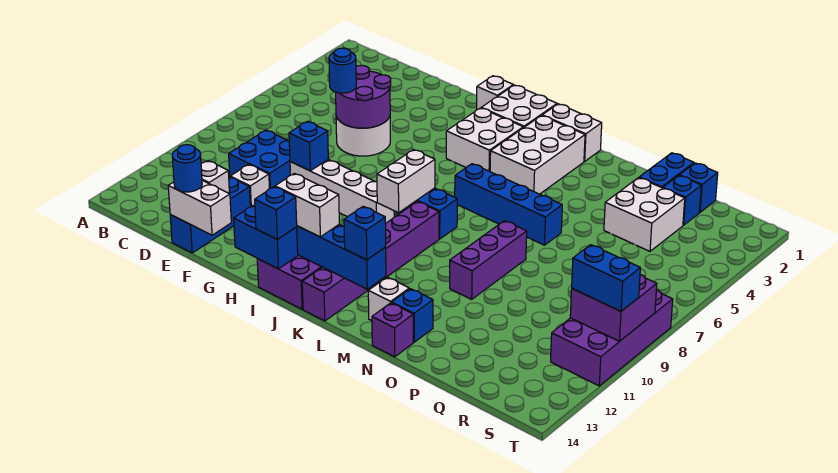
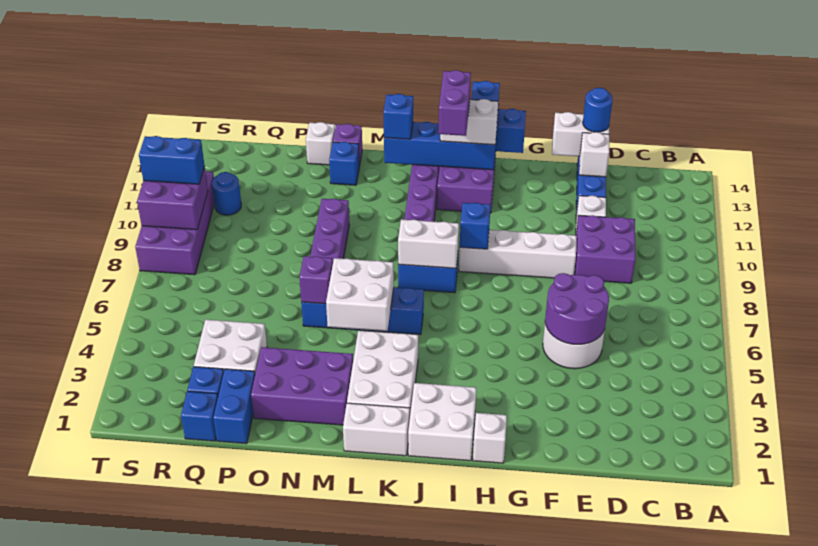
blue brick D9:E10 level 1 -> purple brick D9:E10 level 1
blue round brick E6 level 3 -> blue round brick R11 level 1
blue brick F9 level 2 -> blue brick I9 level 2
white brick I3:J4 level 1 -> white brick L5:M6 level 2
white brick J8:J9 level 2 -> white brick J8:K8 level 2
none -> purple brick J12:J13 level 4
none -> purple brick M2:O3 level 1
white brick M13 level 1 -> white brick O14 level 1
none -> purple brick N6 level 2

